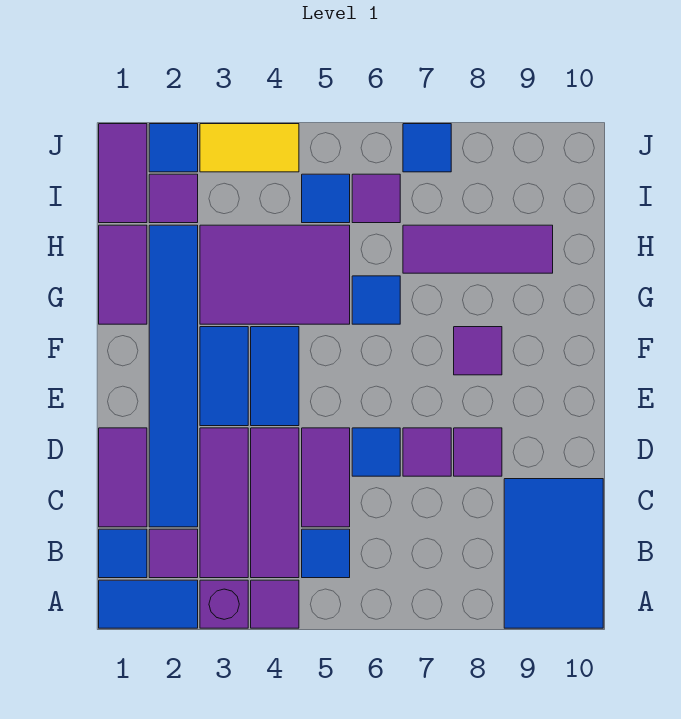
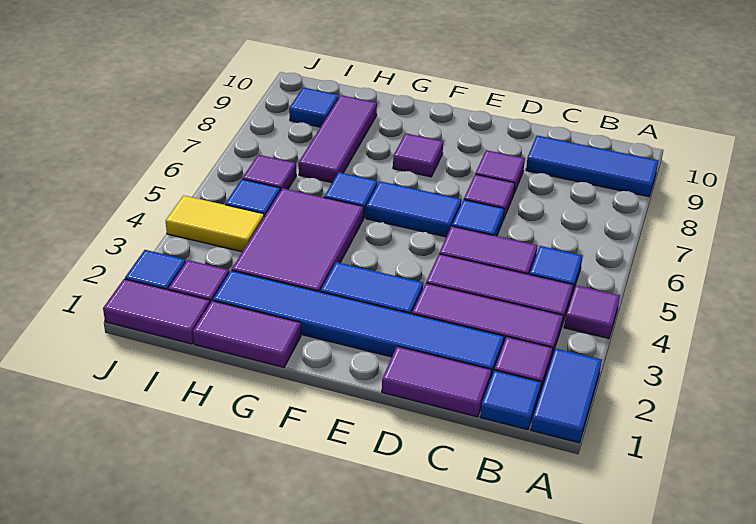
purple brick A3 level 1 -> none
blue tile A9:C10 level 1 -> blue tile A9:C9 level 1
blue tile E4:F4 level 1 -> blue tile E6:F6 level 1
yellow tile J3:J4 level 1 -> yellow tile I4:J4 level 1
blue tile J7 level 1 -> blue tile I9 level 1

